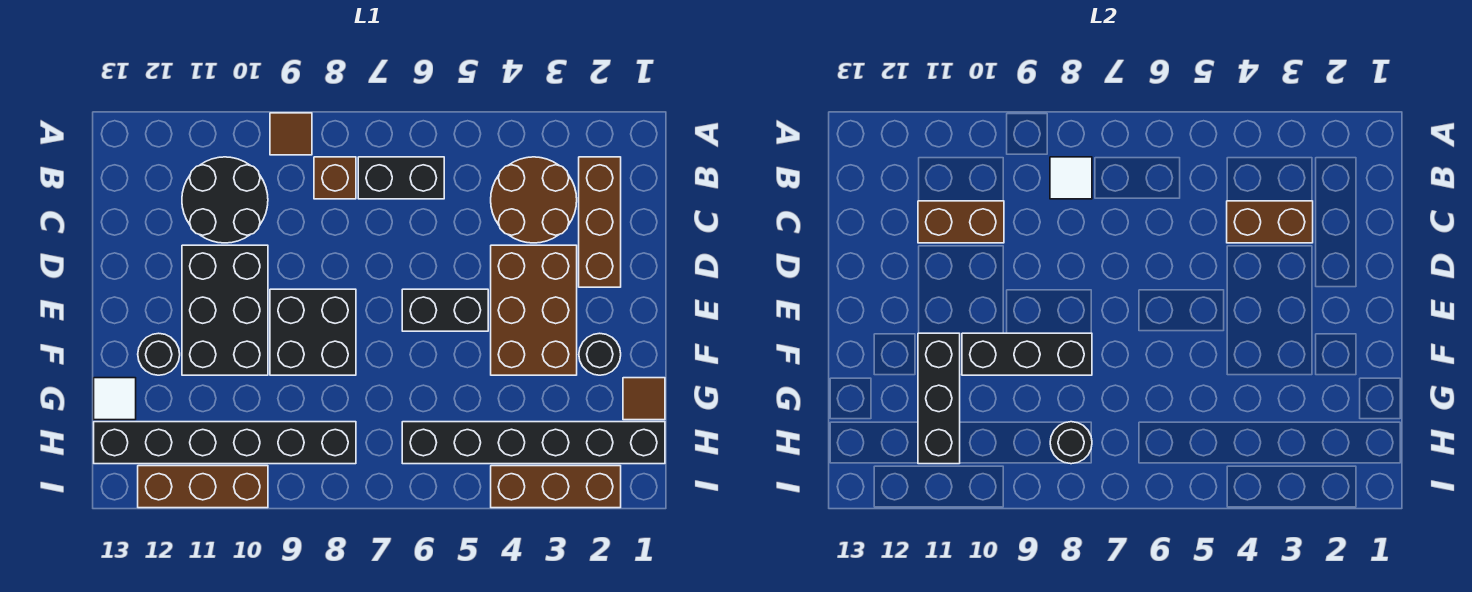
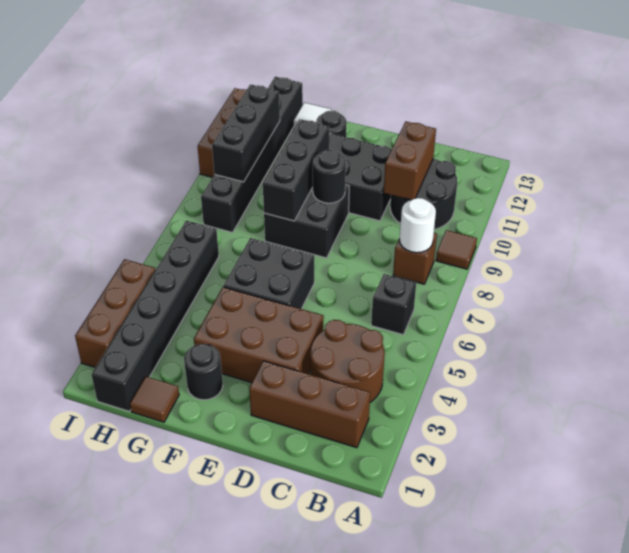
black brick B6:B7 level 1 -> black brick B6 level 1
white tile B8 level 2 -> white round brick B8 level 2
brown brick C3:C4 level 2 -> none
black brick E5:E6 level 1 -> black brick E5:F6 level 1
black brick F11:H11 level 2 -> black brick H9:H11 level 2
black round brick H8 level 2 -> black round brick E9 level 2

